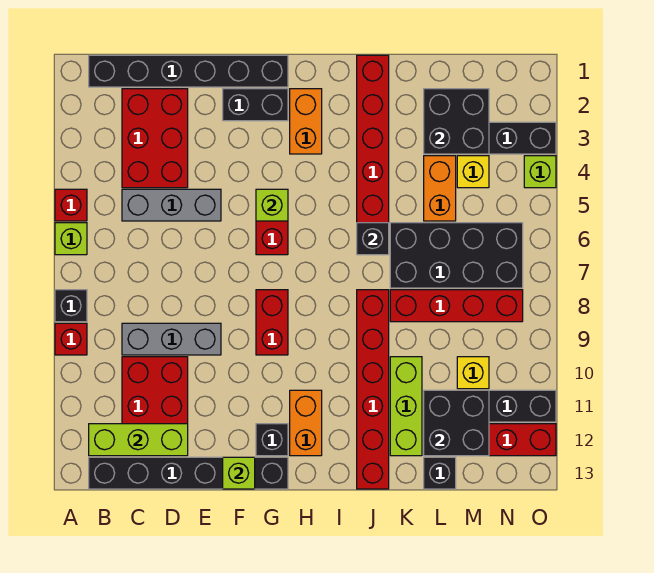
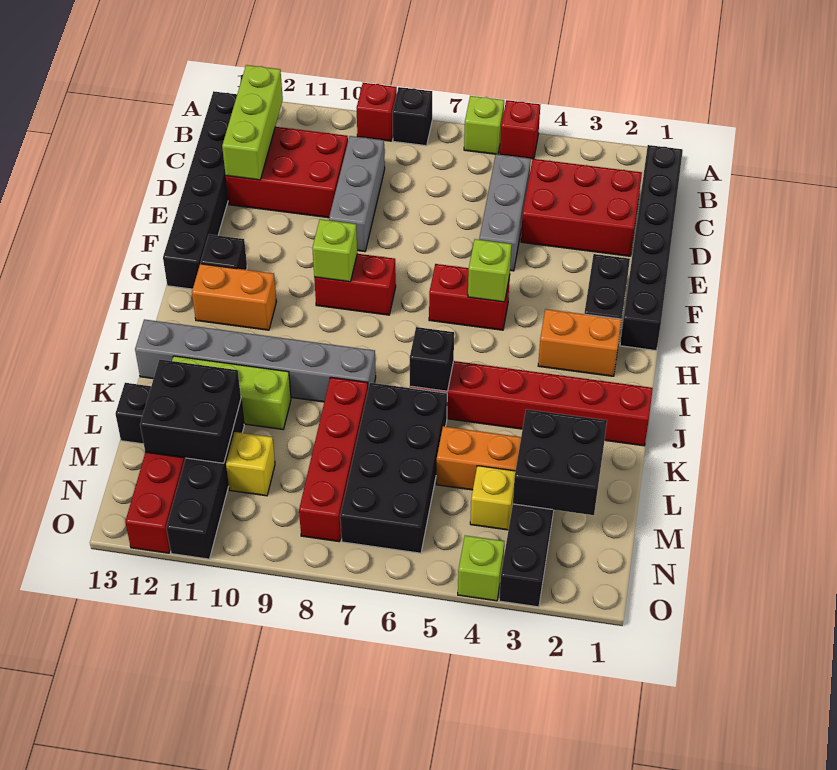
lime brick F13 level 2 -> lime brick G9 level 2
red brick J8:J13 level 1 -> grey brick J8:J13 level 1

